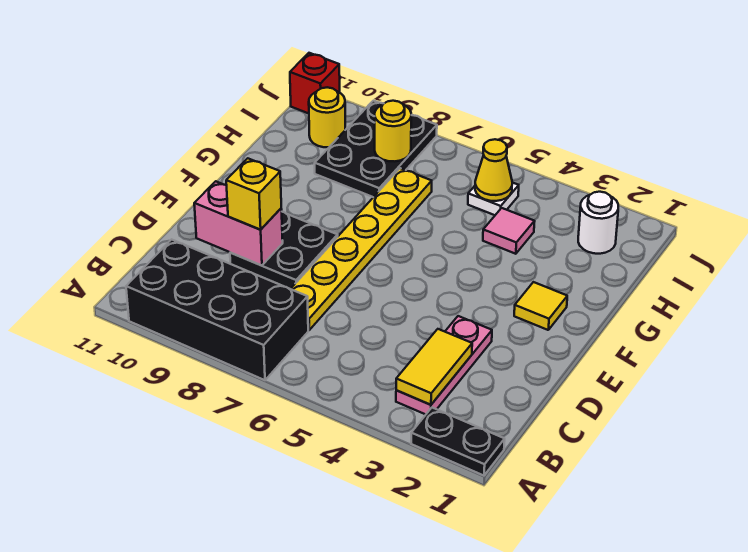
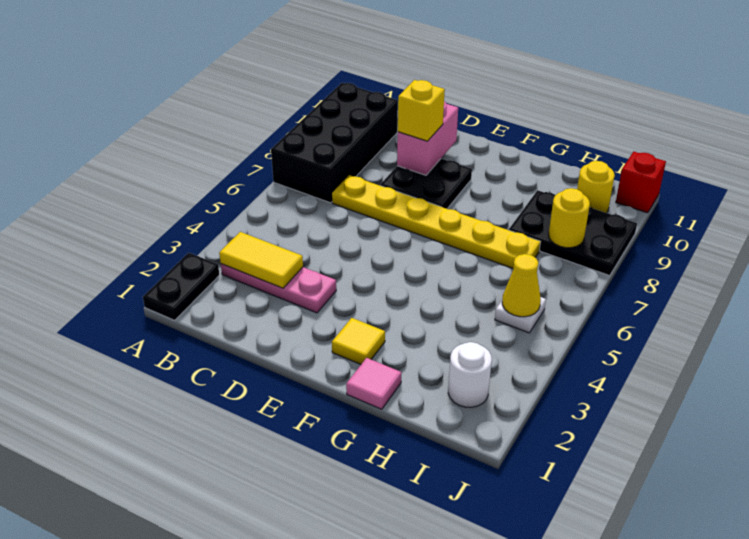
pink tile H4 level 1 -> pink tile G1 level 1

